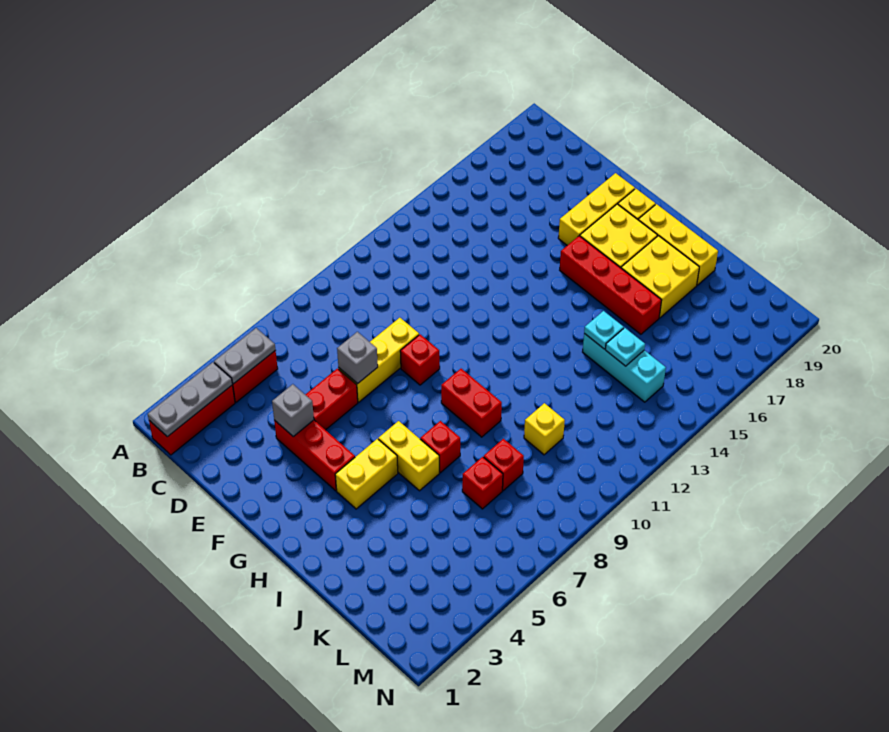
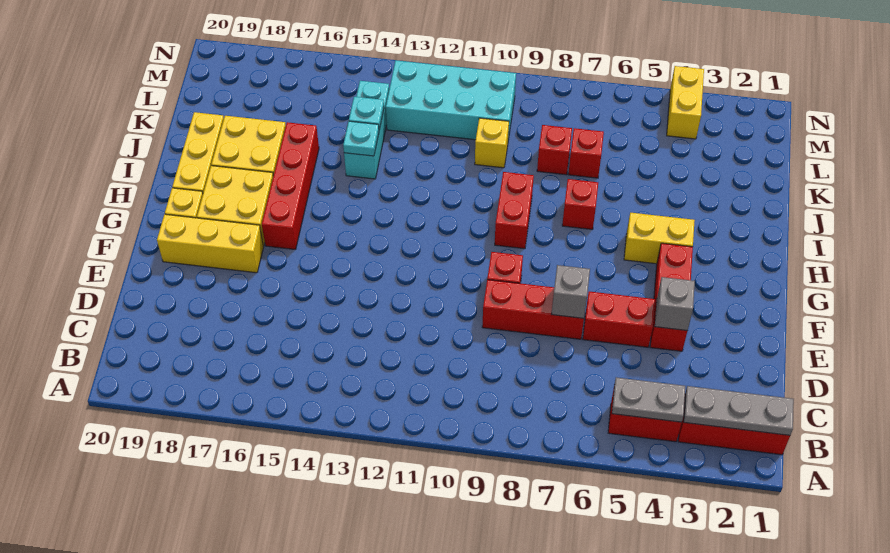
yellow brick E7:E9 level 1 -> red brick E7:E9 level 1
yellow brick H6:I6 level 1 -> yellow brick M4:N4 level 1
none -> cyan brick L10:M13 level 1

